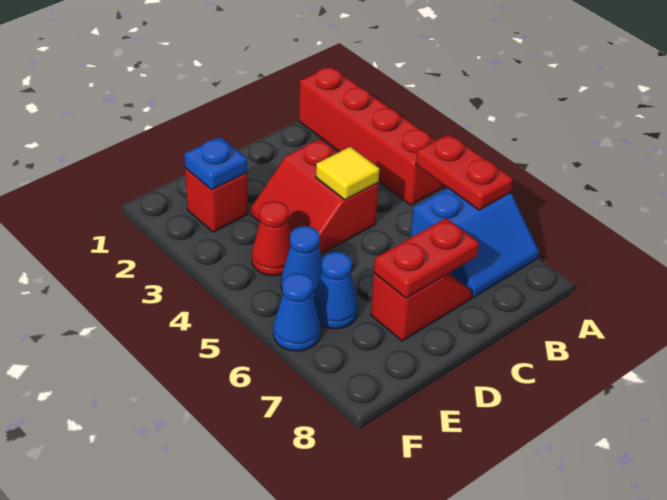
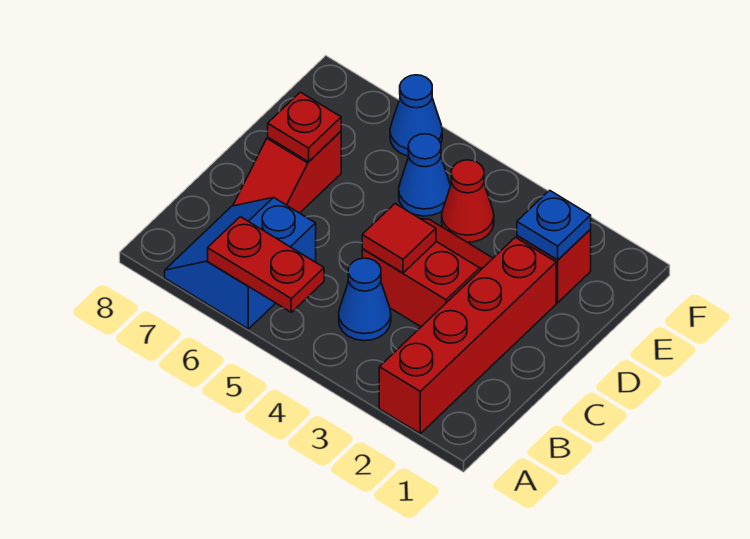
red brick A1:A4 level 1 -> red brick A2:D2 level 1
yellow tile C4 level 2 -> red tile C4 level 2
red plate C7:D7 level 2 -> red plate D7 level 2
blue cone E6 level 1 -> blue cone B4 level 1

